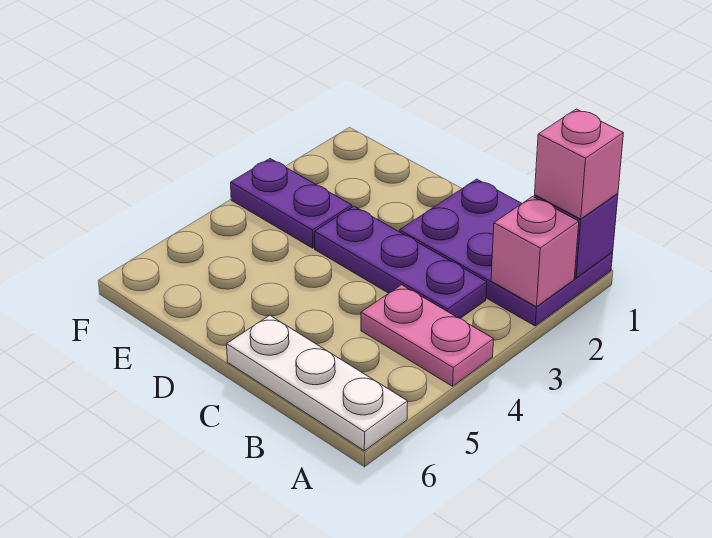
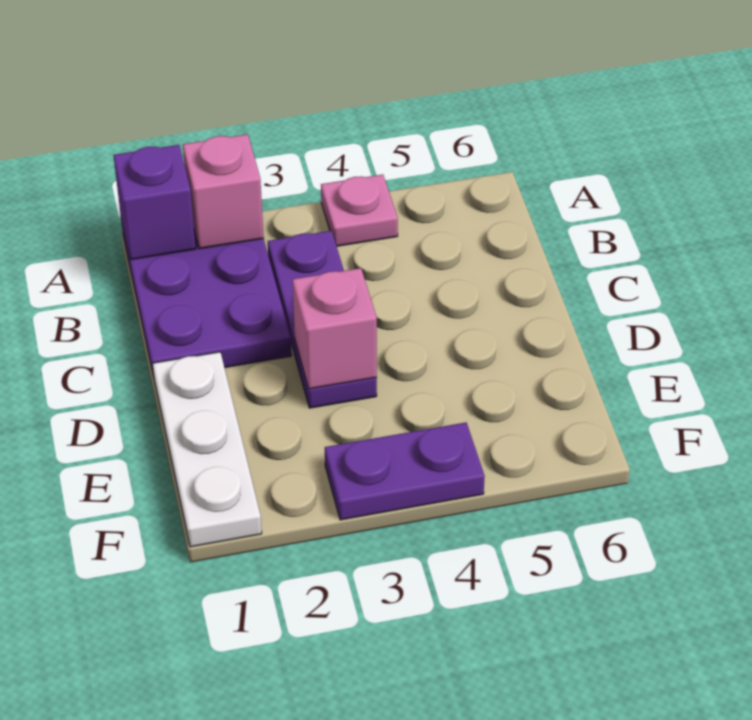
pink brick A1 level 3 -> pink brick D3 level 2
pink plate A4:B4 level 1 -> pink plate A4 level 1
white plate A6:C6 level 1 -> white plate D1:F1 level 1
purple plate E3:F3 level 1 -> purple plate F3:F4 level 1

